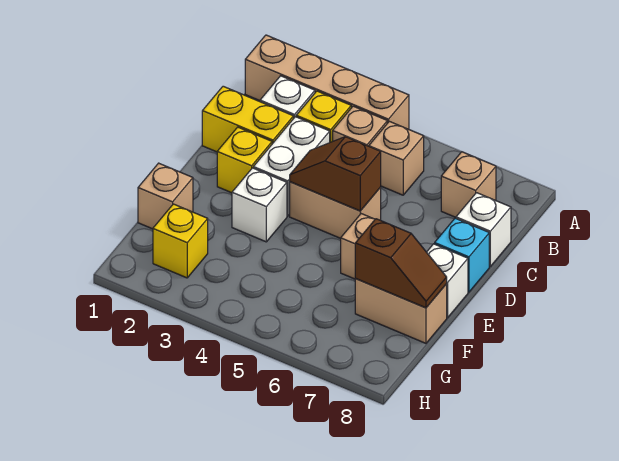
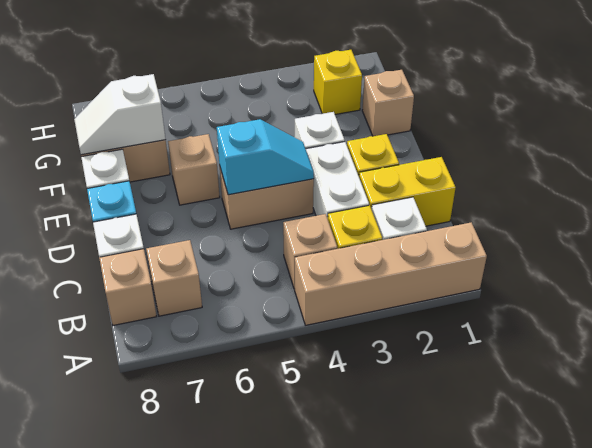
tan brick B5 level 1 -> tan brick B8 level 1
brown slope D4:D5 level 2 top 5 -> cyan slope D4:D5 level 2 top 5
brown slope F7:F8 level 2 top 7 -> white slope F7:F8 level 2 top 7

